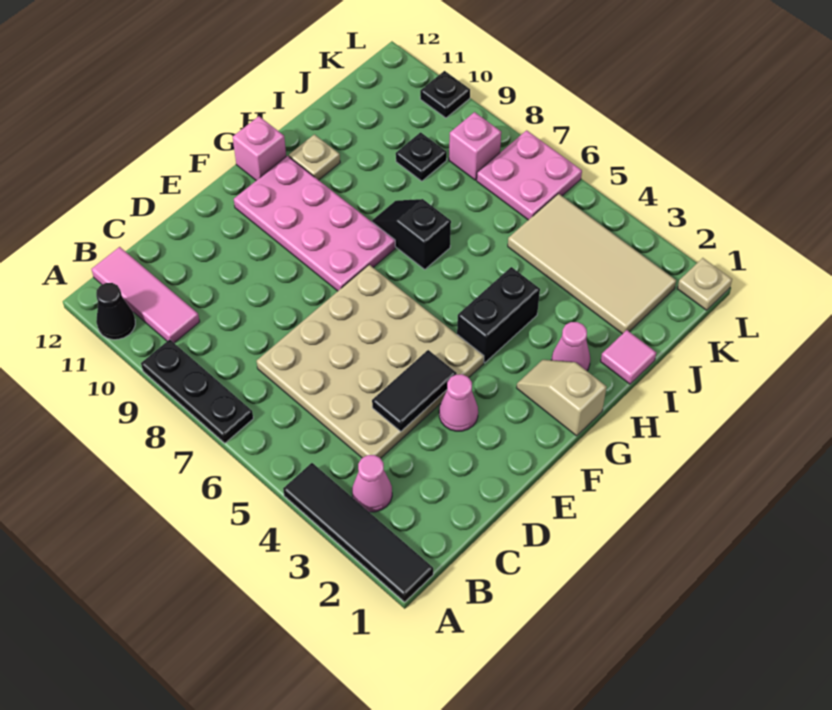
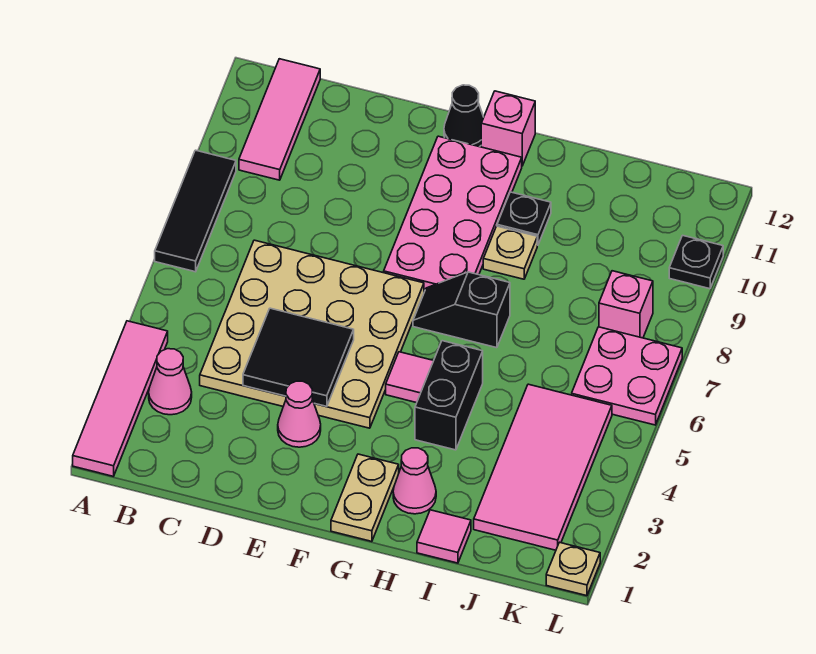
black tile A1:A4 level 1 -> pink tile A1:A4 level 1
black plate A7:A9 level 1 -> black tile A7:A9 level 1
black cone A11 level 1 -> black cone F12 level 1
black tile D4:E4 level 2 -> black tile D4:E5 level 2
tan slope G1:G2 level 1 top 1 -> tan plate G1:G2 level 1
black brick G4:H4 level 1 -> black brick H4:H5 level 1
none -> pink tile G5 level 1
black slope H7:H8 level 1 top 7 -> black slope G7:H7 level 1 top H
tan plate H11 level 1 -> tan plate H9 level 1
tan tile J2:K5 level 1 -> pink tile J2:K5 level 1
black plate J9 level 1 -> black plate H10 level 1

